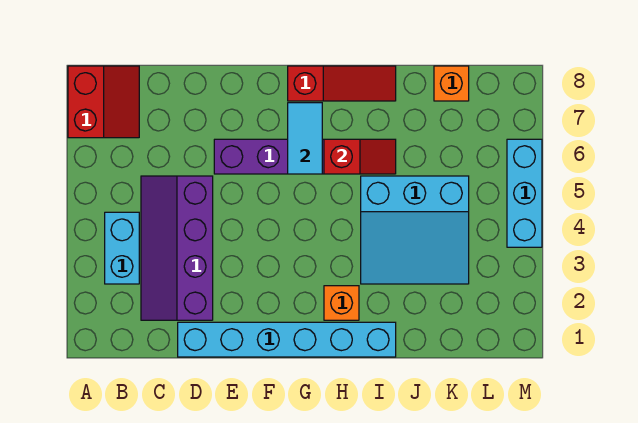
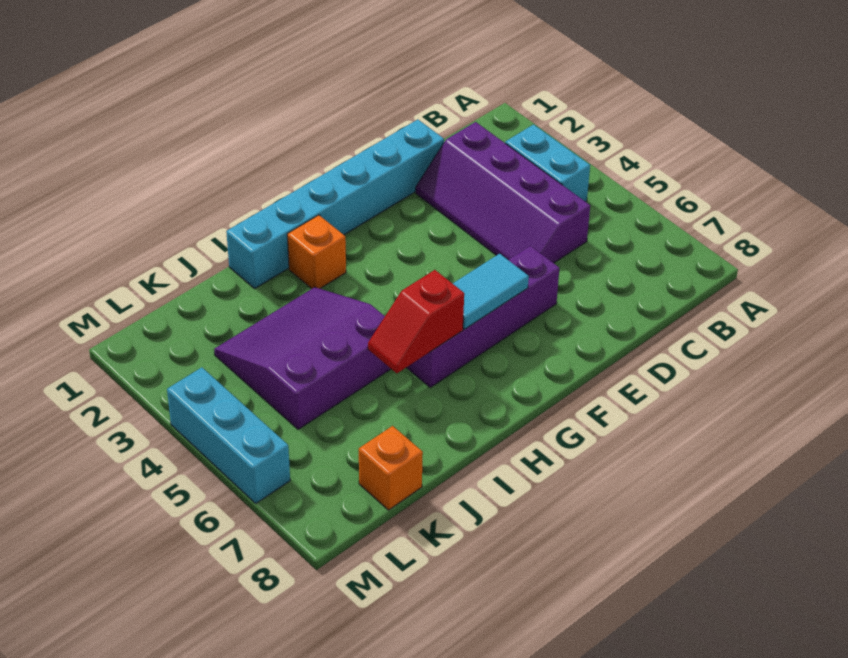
red slope A7:B8 level 1 top A -> none
purple slope C2:D5 level 1 top D -> purple slope C2:D5 level 1 top C
cyan tile G6:G7 level 2 -> cyan tile F6:G6 level 2
red slope G8:I8 level 1 top G -> none
cyan slope I3:K5 level 1 top 5 -> purple slope I3:K5 level 1 top 5

